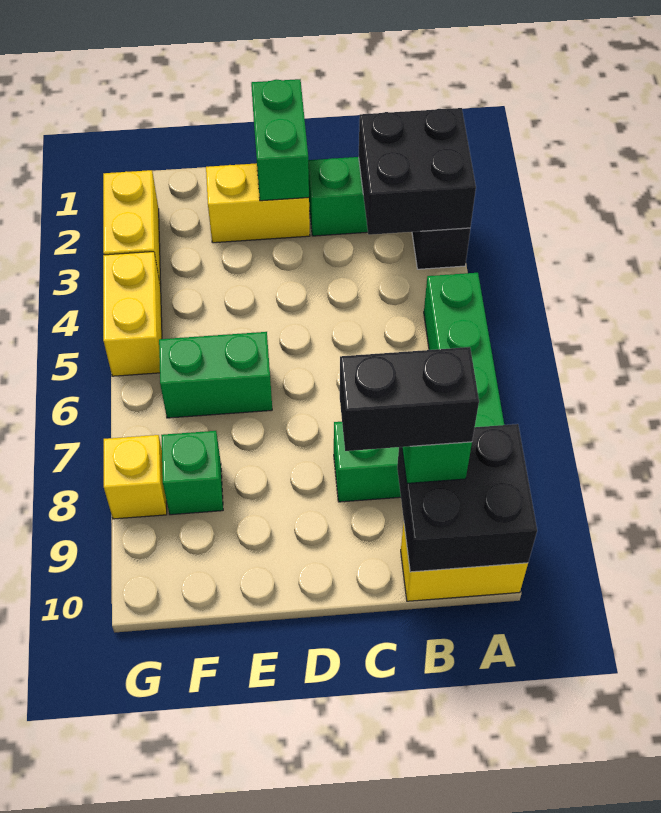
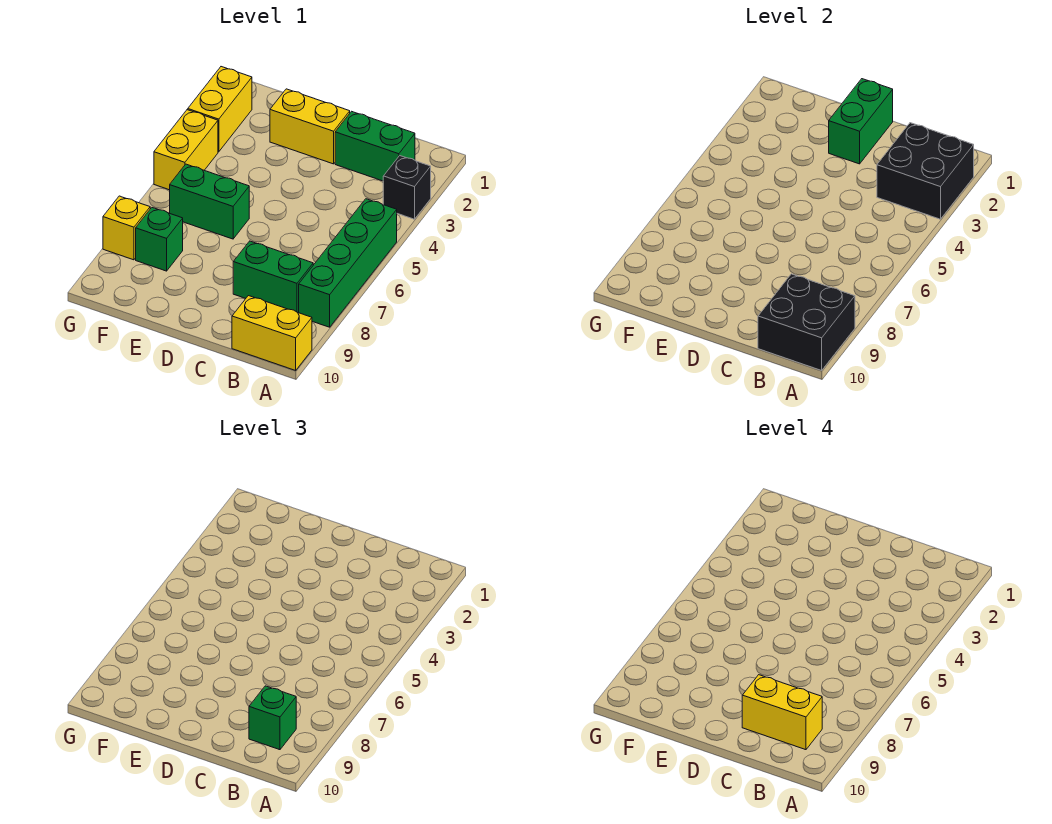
black brick B9:C9 level 4 -> yellow brick B9:C9 level 4

